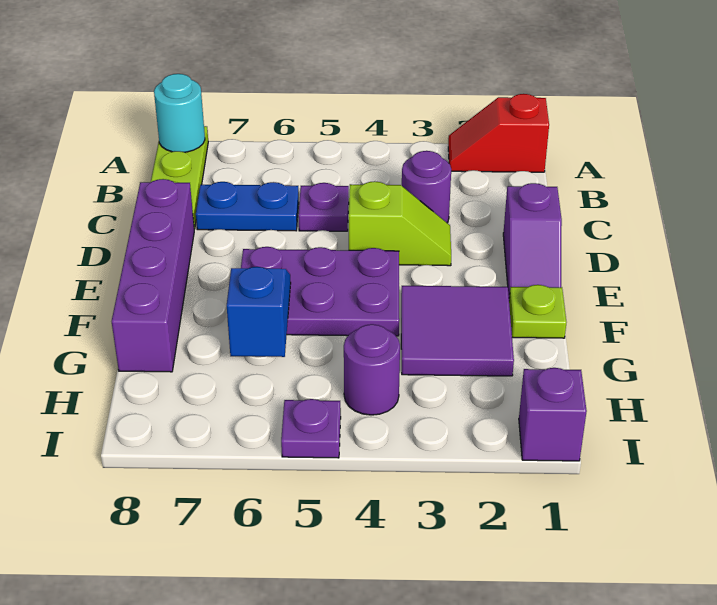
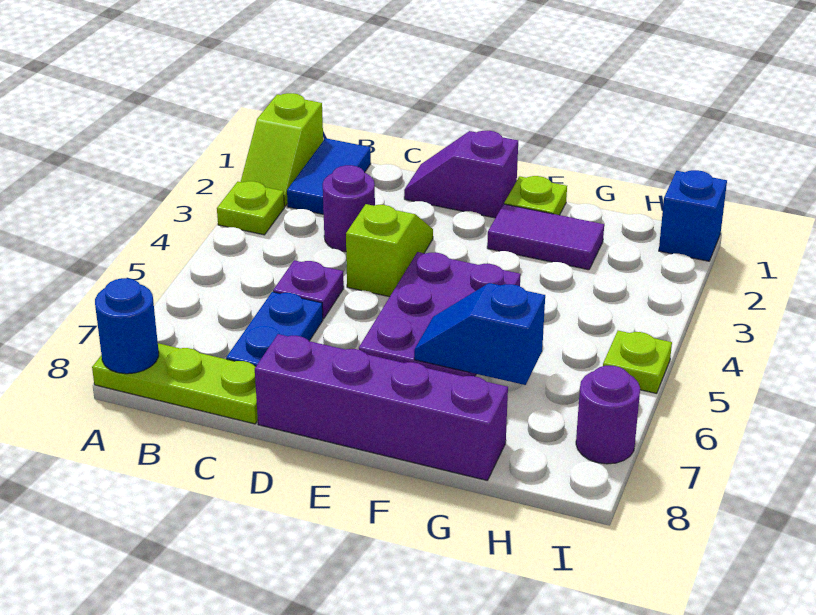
red slope A1:A2 level 1 top 1 -> lime slope A1:A2 level 1 top 1
none -> lime plate A3 level 1
cyan round brick A8 level 2 -> blue round brick A8 level 2
none -> blue tile B1:B2 level 1
purple slope D1:E1 level 1 top D -> purple slope D1:E1 level 1 top E
purple tile F2:G3 level 1 -> purple tile F2:G2 level 1
purple round brick H4 level 1 -> purple round brick I7 level 1
purple brick I1 level 1 -> blue brick I1 level 1
purple plate I5 level 1 -> lime plate I5 level 1

